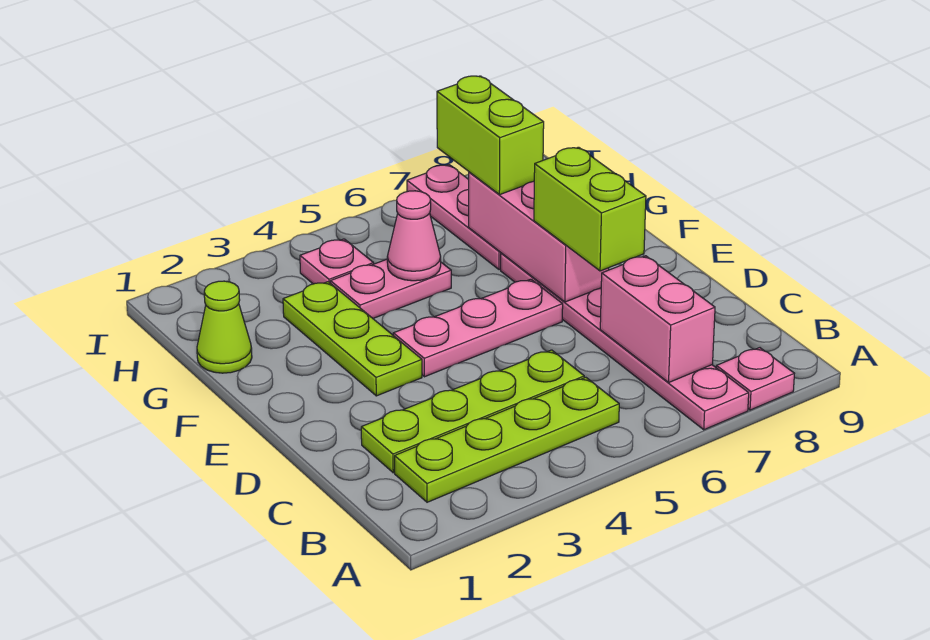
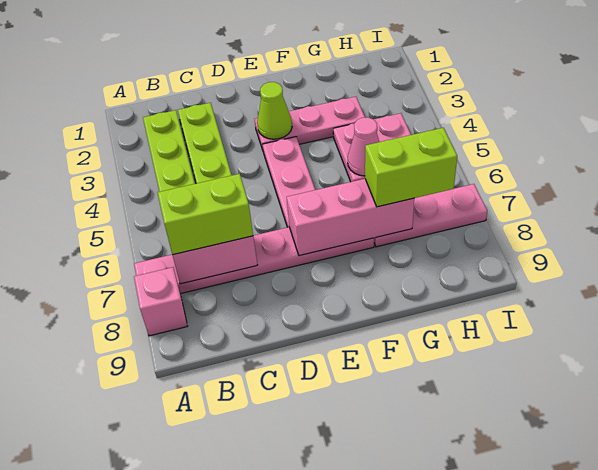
pink plate A8 level 1 -> pink brick A8 level 1
lime brick D7:E7 level 3 -> lime brick B7:C7 level 3
lime plate E3:G3 level 1 -> pink plate E3:G3 level 1
lime cone G1 level 1 -> lime cone E3 level 2

